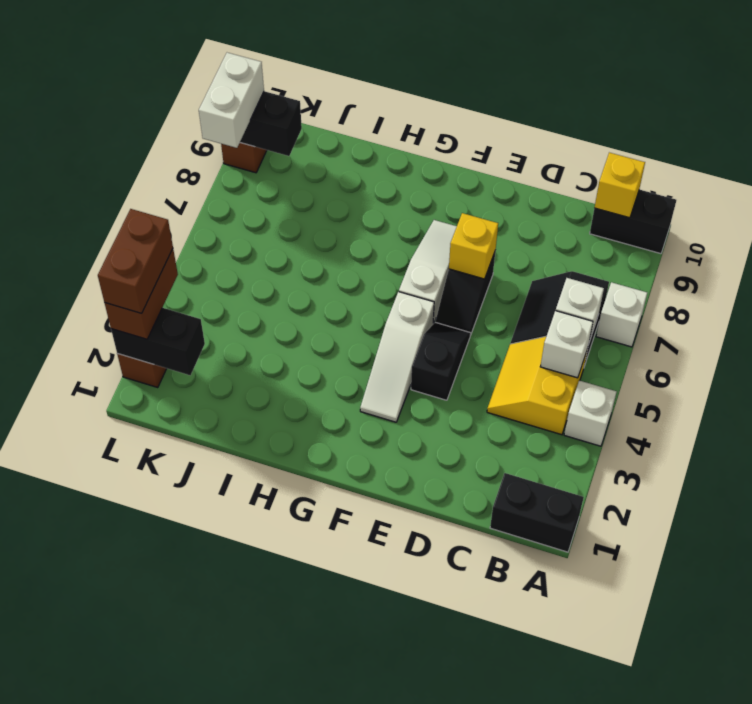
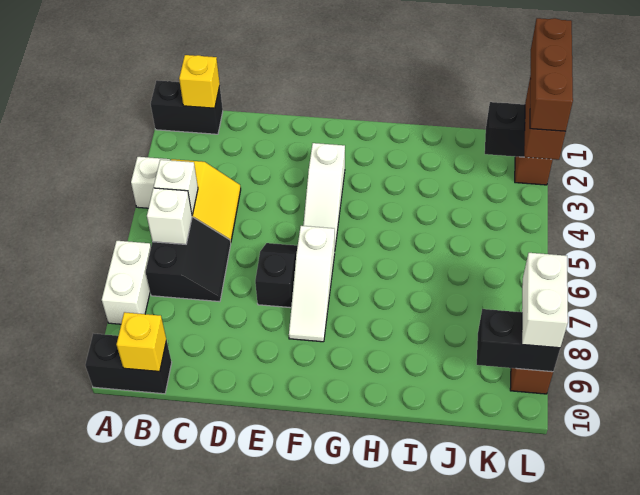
white brick A7 level 1 -> white brick A7:A8 level 1
black slope E4:E5 level 1 top 4 -> none
yellow brick E7 level 2 -> yellow brick B1 level 2
white slope F3:F5 level 1 top 5 -> white slope F3:F5 level 1 top 3
brown brick L2:L3 level 4 -> brown brick L1:L3 level 4

